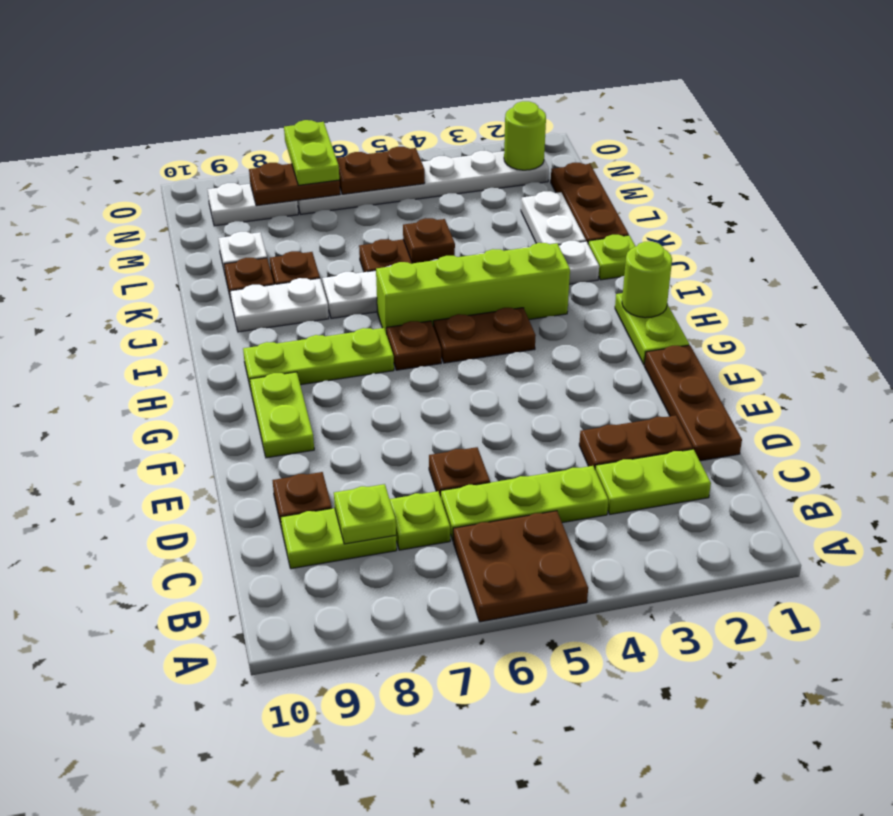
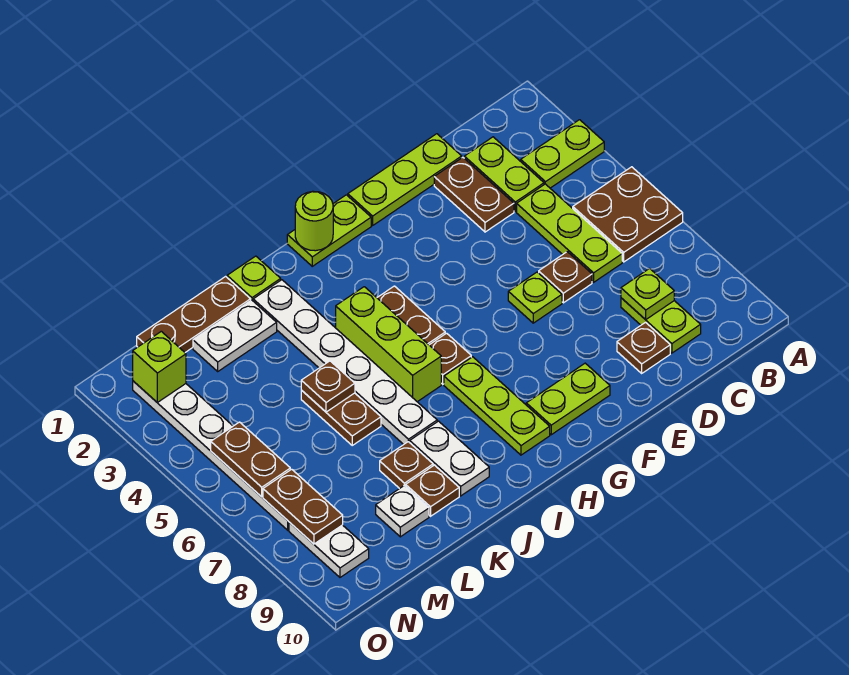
lime plate C7 level 1 -> lime plate E6 level 1
brown plate D1:F1 level 1 -> lime plate D1:F1 level 1
lime brick I3:I6 level 1 -> lime brick I4:I6 level 1
lime round brick N2 level 2 -> lime brick N2 level 2
lime plate N7:O7 level 3 -> lime plate A3:B3 level 1

